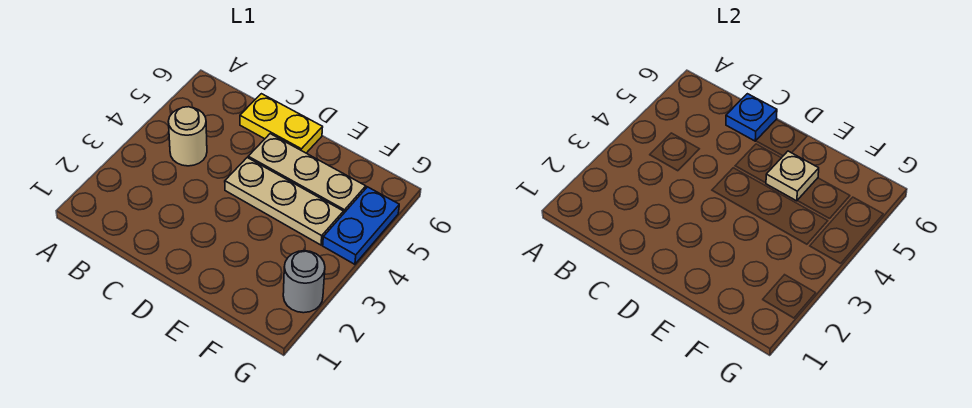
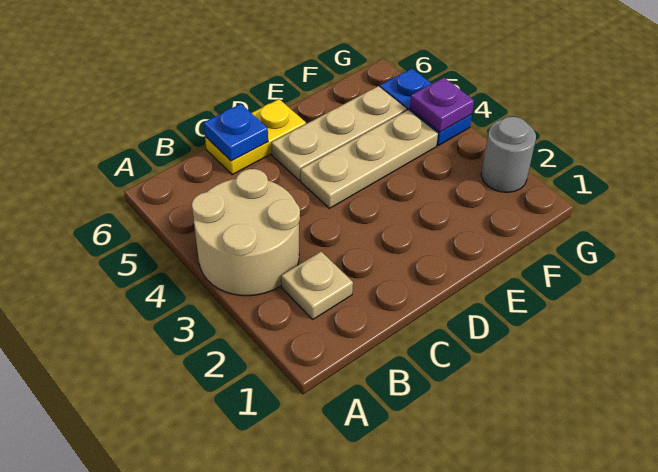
tan round brick B4 level 1 -> tan round brick A3:B4 level 1
tan plate E5 level 2 -> tan plate B2 level 1
none -> purple plate G4 level 2

